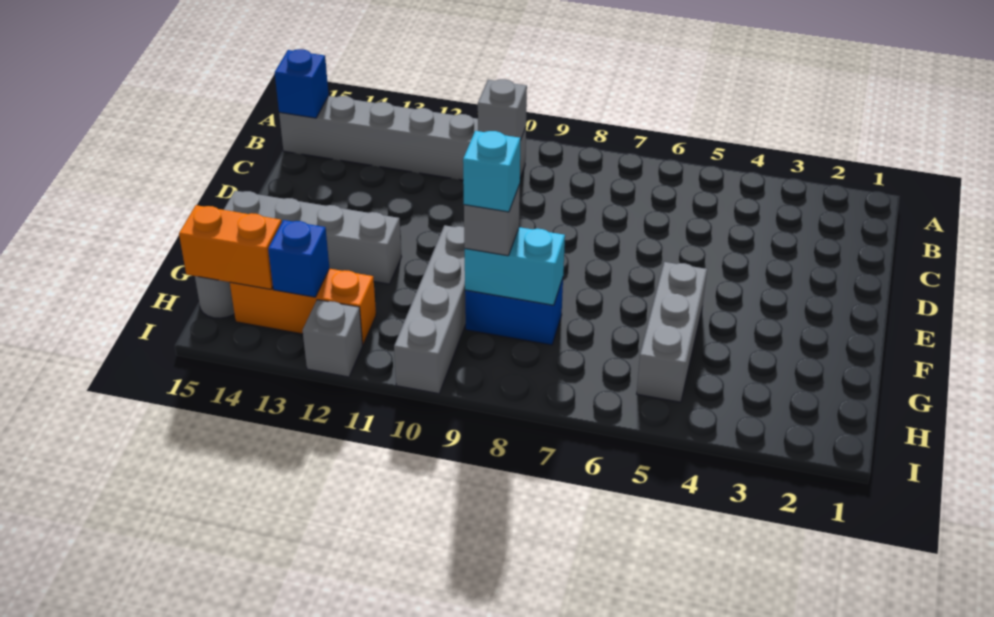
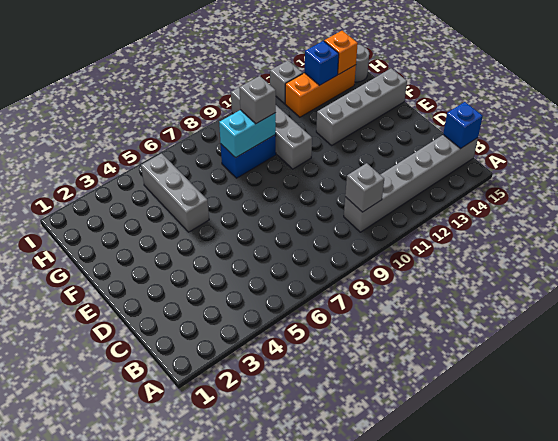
cyan brick G9 level 4 -> none
orange brick H14:H15 level 2 -> orange brick H14 level 2

